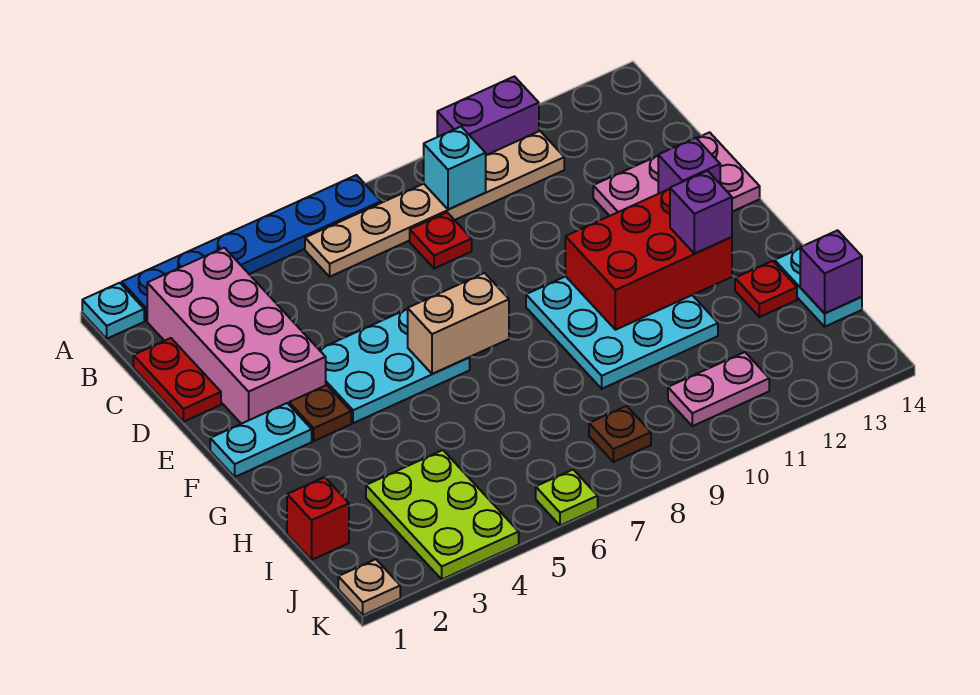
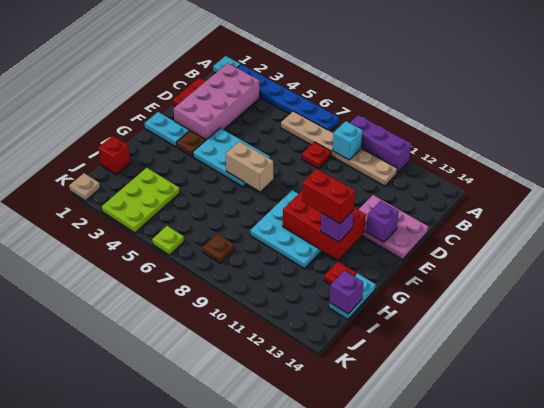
purple brick A10:A11 level 1 -> purple brick A9:A11 level 1
none -> red brick G11:G12 level 4
pink plate J10:J11 level 1 -> none

